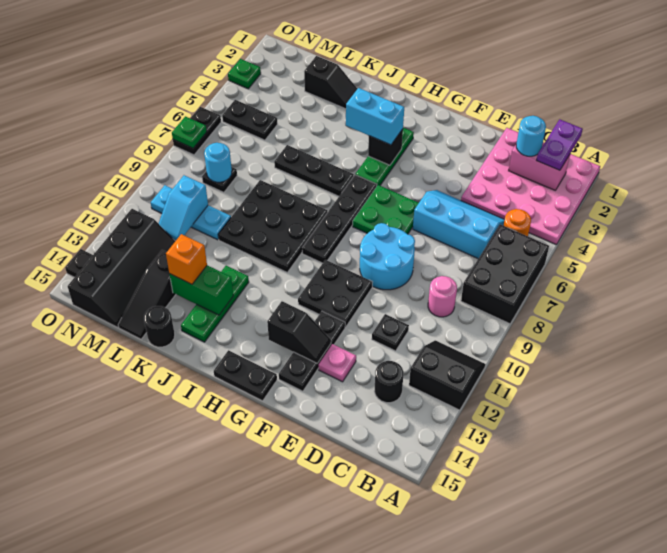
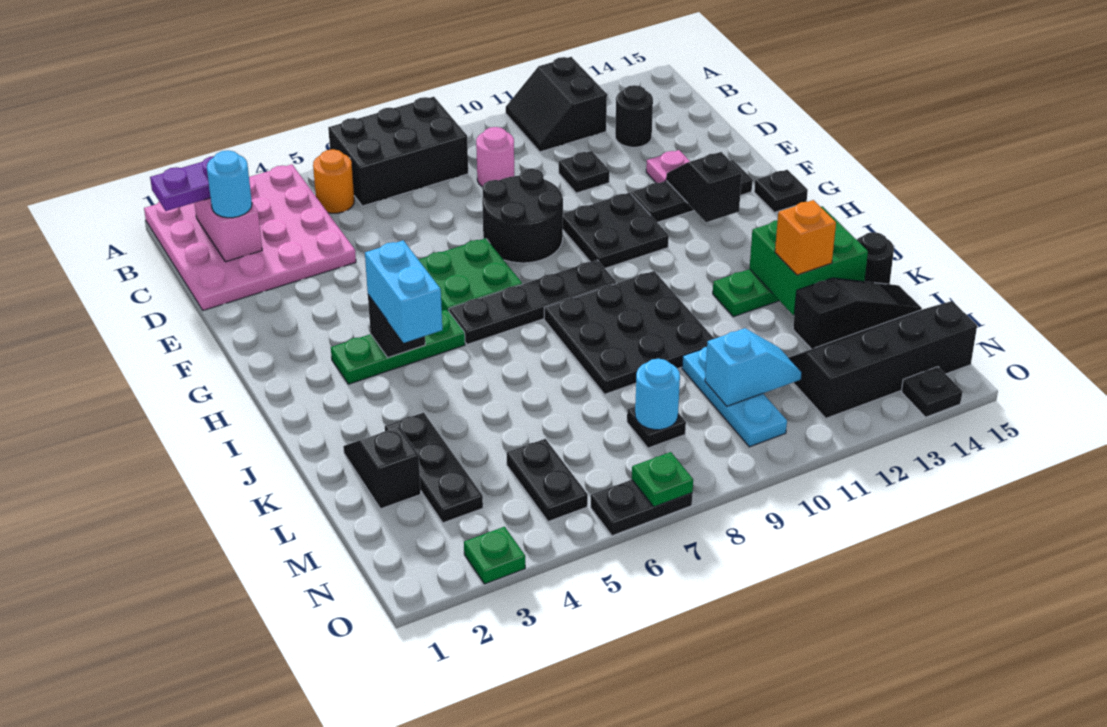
cyan slope C5:E6 level 1 top 6 -> none
cyan round brick E8:F9 level 1 -> black round brick E8:F9 level 1
black plate G15:H15 level 1 -> black plate G15 level 1
black plate I6:K6 level 1 -> black plate K3:M3 level 1
green brick J13:K13 level 2 -> green brick J13:K14 level 2

